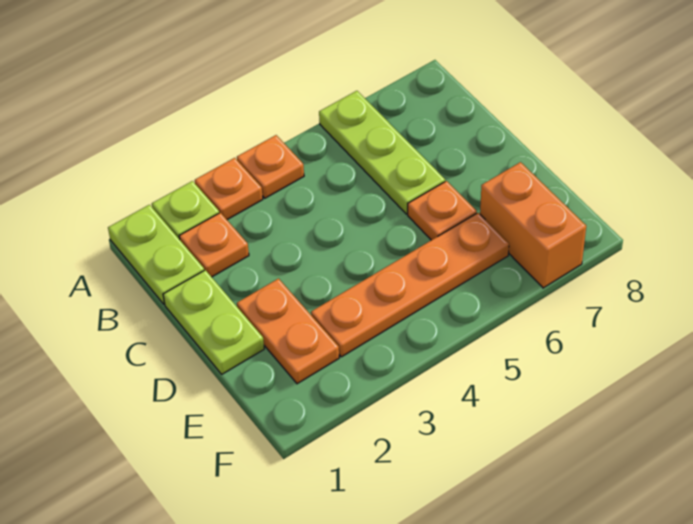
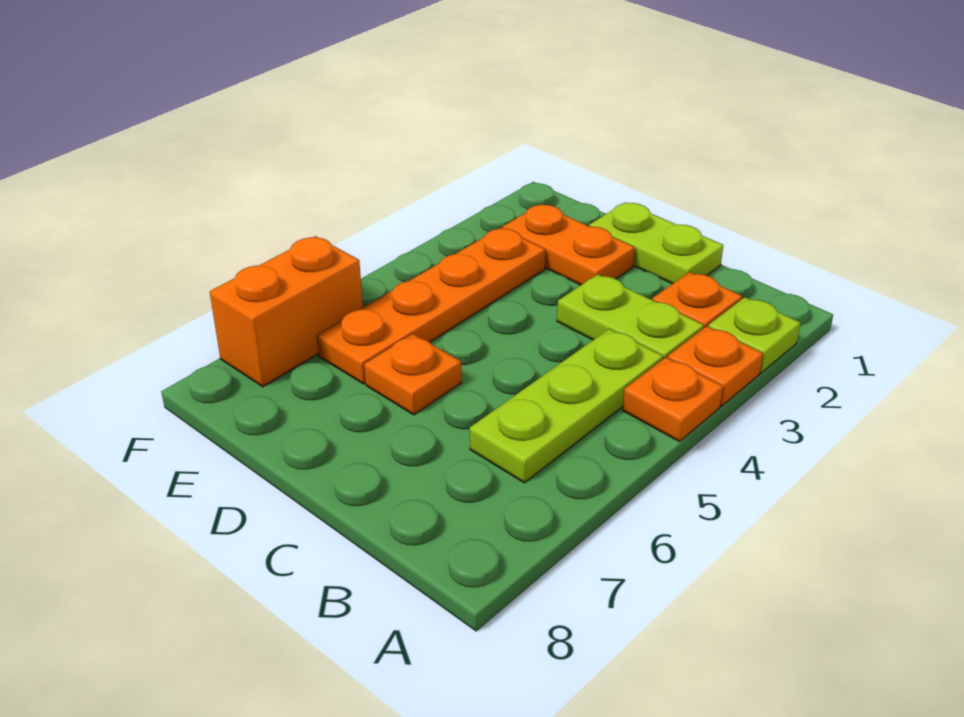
lime plate A1:B1 level 1 -> lime plate B3:C3 level 1
lime plate A6:C6 level 1 -> lime plate B4:B6 level 1
orange brick E7:F7 level 1 -> orange brick F6:F7 level 1

